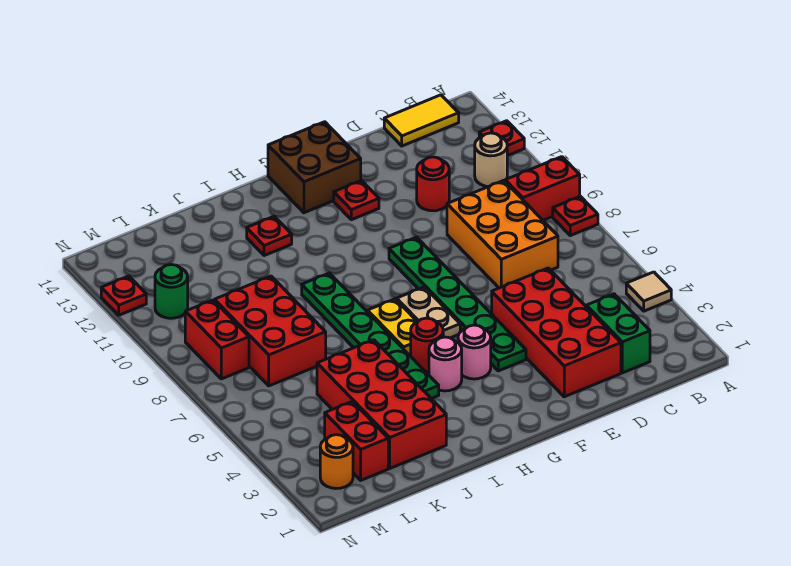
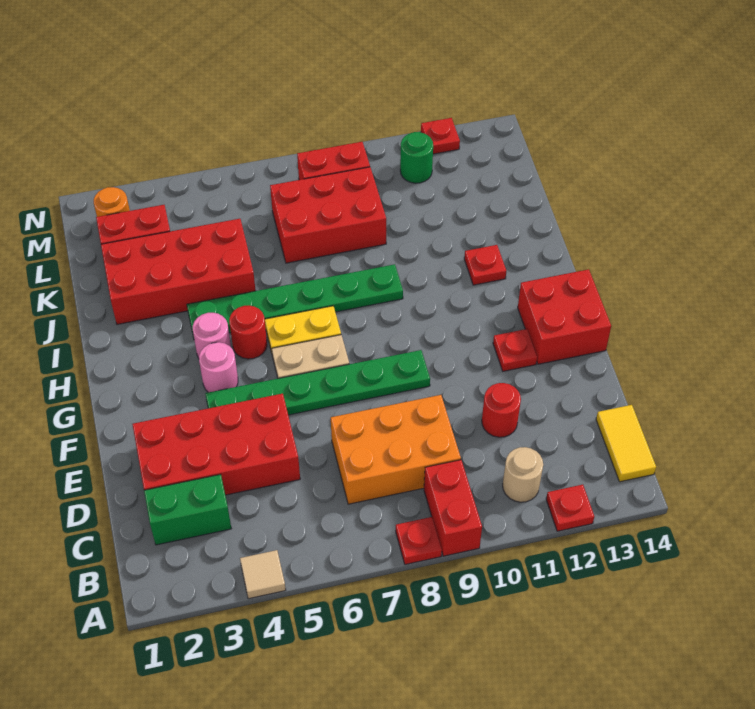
brown brick F13:G14 level 1 -> red brick F13:G14 level 1

